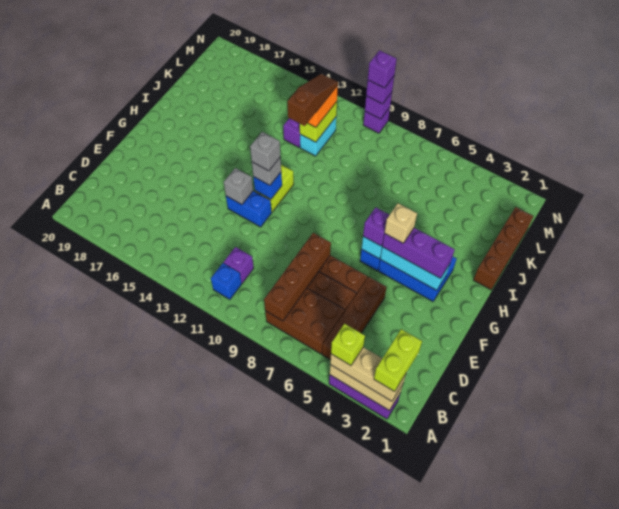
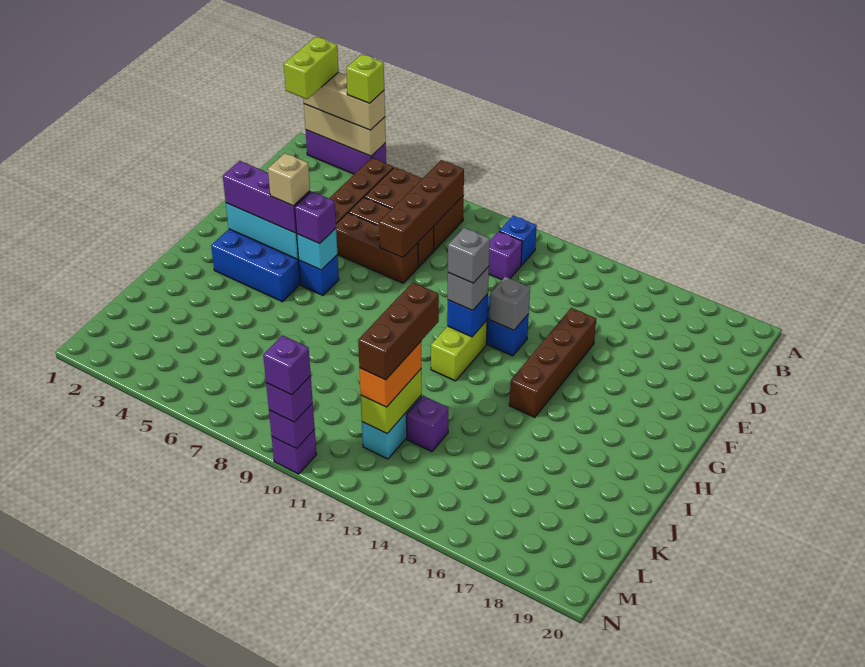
brown brick I1:L1 level 1 -> brown brick E15:H15 level 1
brown slope J12:L12 level 4 top J -> brown brick J12:L12 level 4

